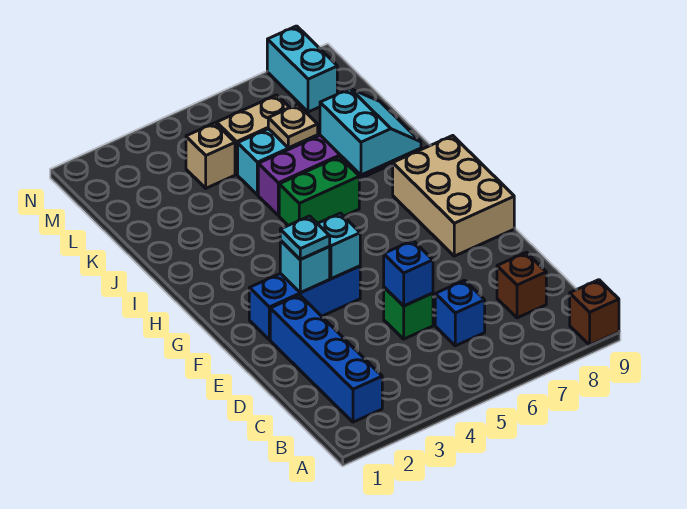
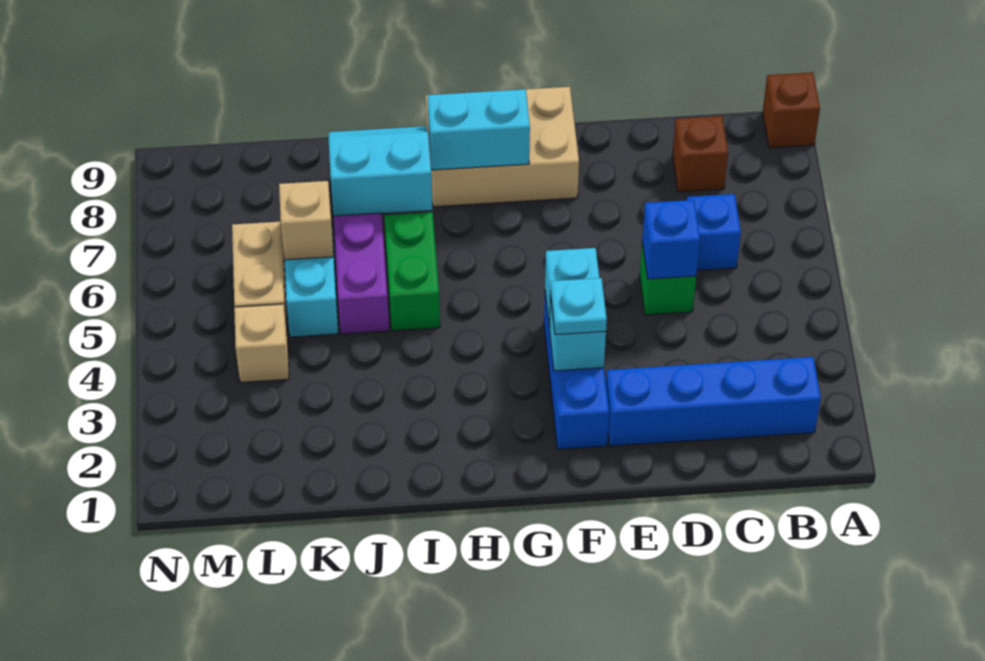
tan plate K6 level 2 -> tan brick K6 level 2
cyan brick M8:N8 level 1 -> cyan brick G8:H8 level 2

